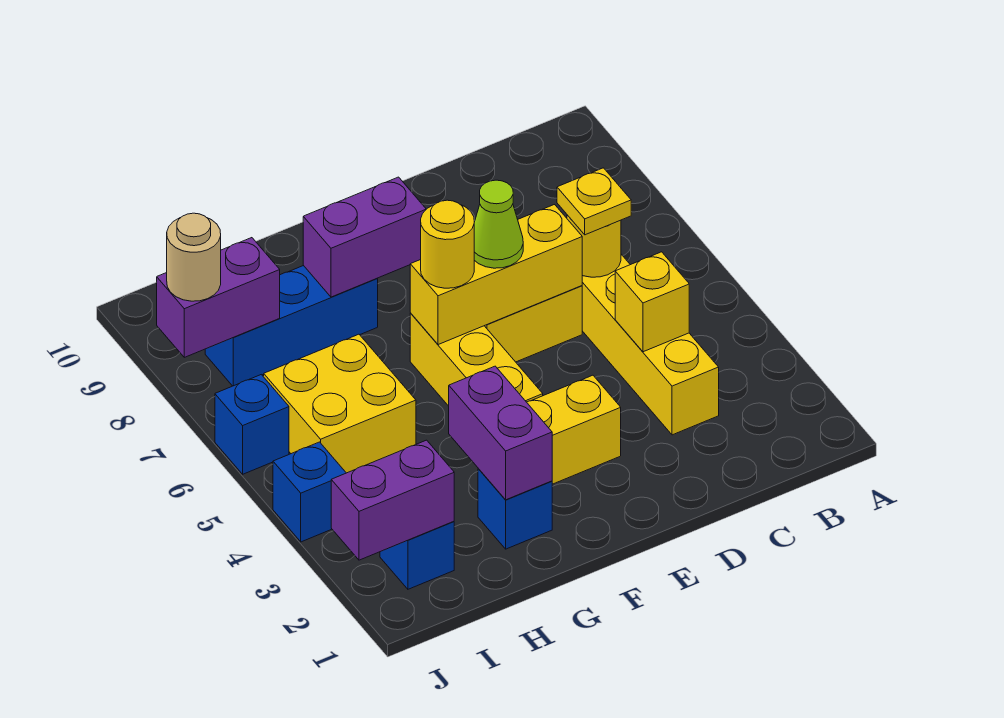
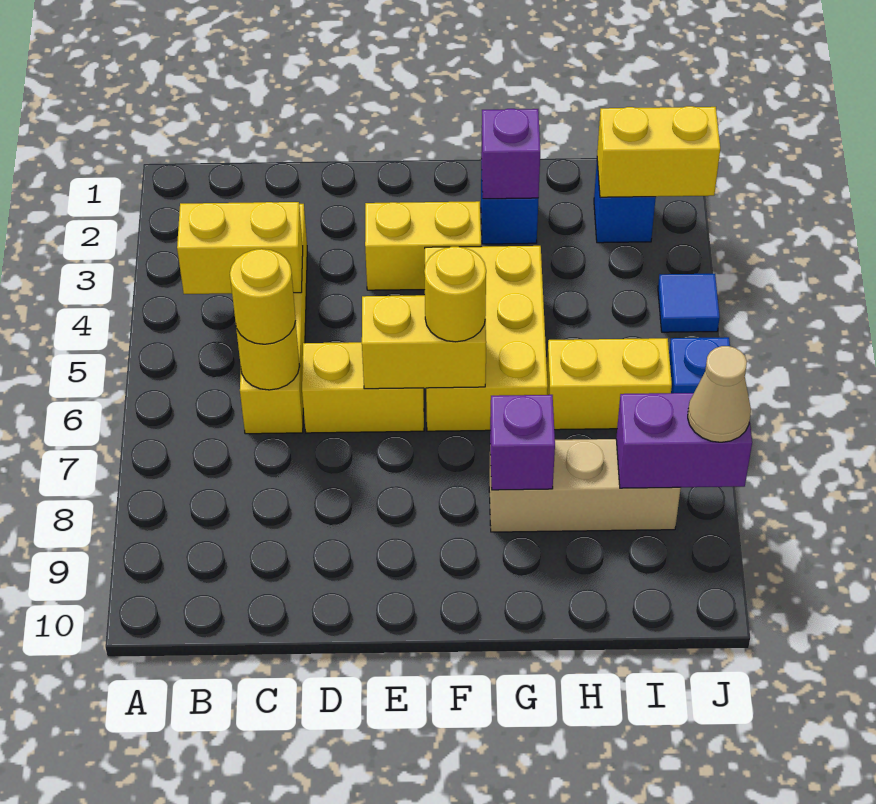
yellow brick C4 level 2 -> yellow brick B4:C4 level 2
yellow plate C6 level 3 -> yellow round brick C6 level 3
yellow brick D6:F6 level 2 -> yellow brick E6:F6 level 2
lime cone E6 level 3 -> none
yellow brick F4:F6 level 1 -> yellow brick F4:G6 level 1
purple brick F8:G8 level 2 -> purple brick G8 level 2
purple brick G2:G3 level 2 -> purple brick G2 level 2
blue brick G8:I8 level 1 -> tan brick G8:I8 level 1
yellow brick H5:I6 level 1 -> yellow brick H6:I6 level 1
purple brick I2:J2 level 2 -> yellow brick I2:J2 level 2
blue brick J4 level 1 -> blue tile J4 level 1
tan round brick J8 level 3 -> tan cone J8 level 3

